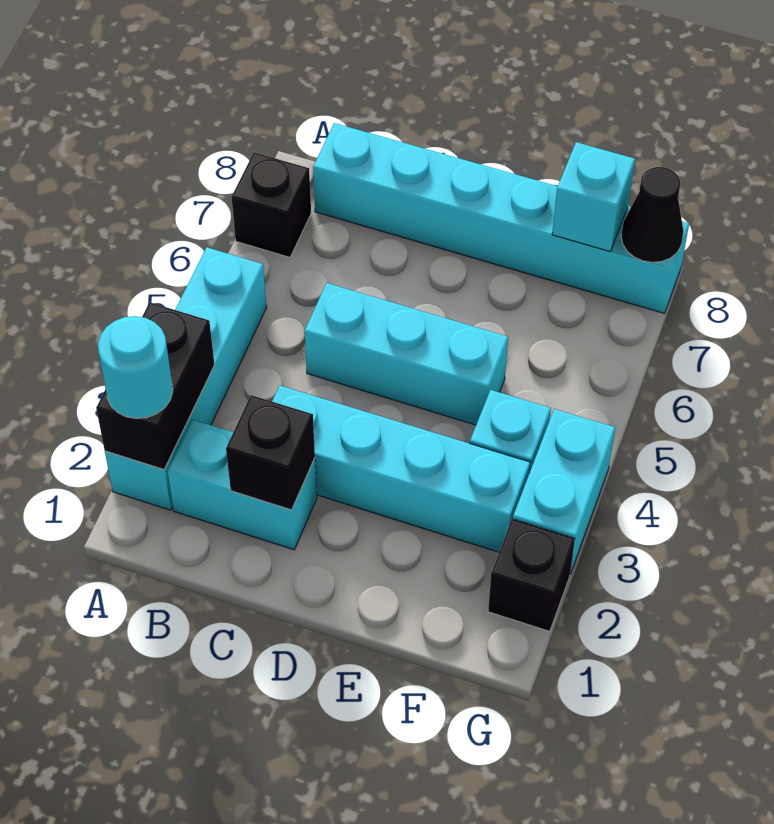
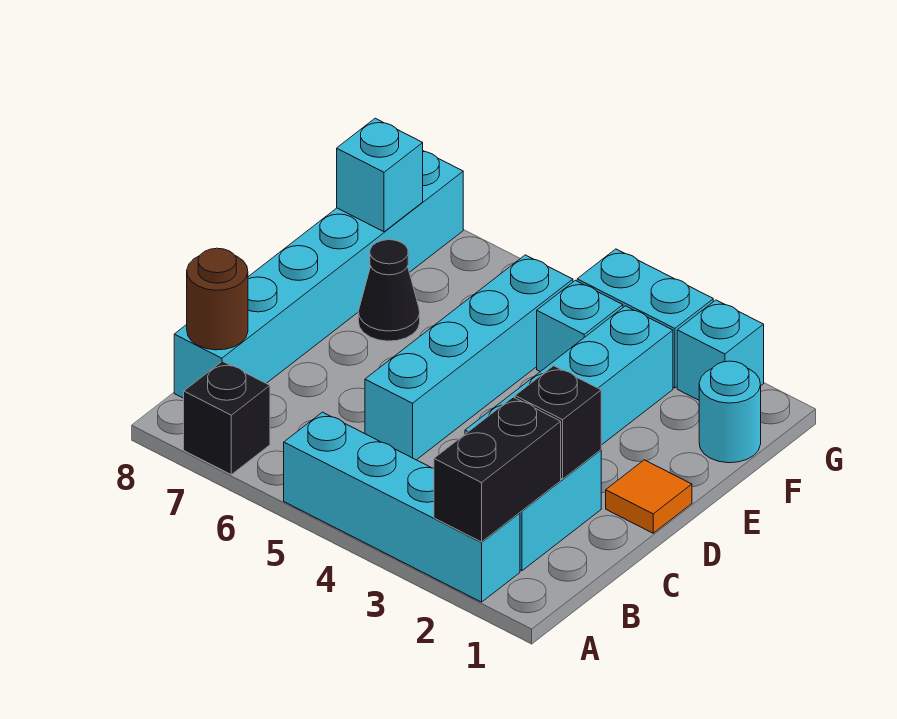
black brick A2:A3 level 2 -> black brick A2:B2 level 2
cyan round brick A2 level 3 -> cyan round brick F1 level 1
none -> brown round brick B8 level 2
cyan brick C5:E5 level 1 -> cyan brick C5:F5 level 1
none -> orange tile D1 level 1
black brick G2 level 1 -> cyan brick G2 level 1
black cone G8 level 2 -> black cone E7 level 1

